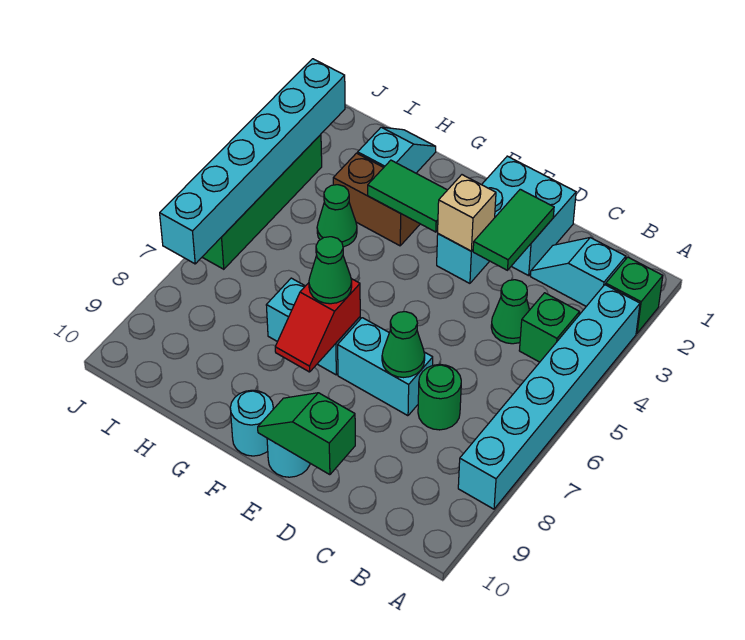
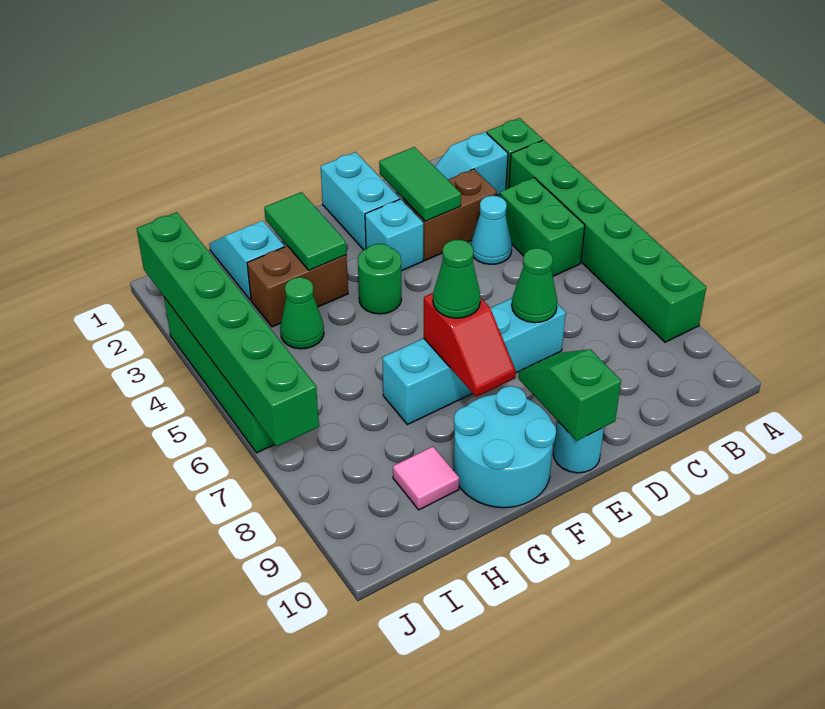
cyan brick A3:A8 level 1 -> green brick A3:A8 level 1
green brick B4 level 1 -> green brick B4:B5 level 1
none -> brown brick C3:D3 level 1
green cone C4 level 1 -> cyan cone C4 level 1
green round brick C7 level 1 -> green round brick F4 level 1
cyan brick D1:E2 level 1 -> cyan brick E1:E2 level 1
green slope D10:E10 level 2 top D -> green slope E9:E10 level 2 top 10
tan brick E3 level 2 -> none
green tile F3:G3 level 2 -> green tile G2:G3 level 2
cyan round brick F10 level 1 -> cyan round brick F9:G10 level 1
none -> pink tile H9 level 1
cyan brick J2:J7 level 2 -> green brick J2:J7 level 2

